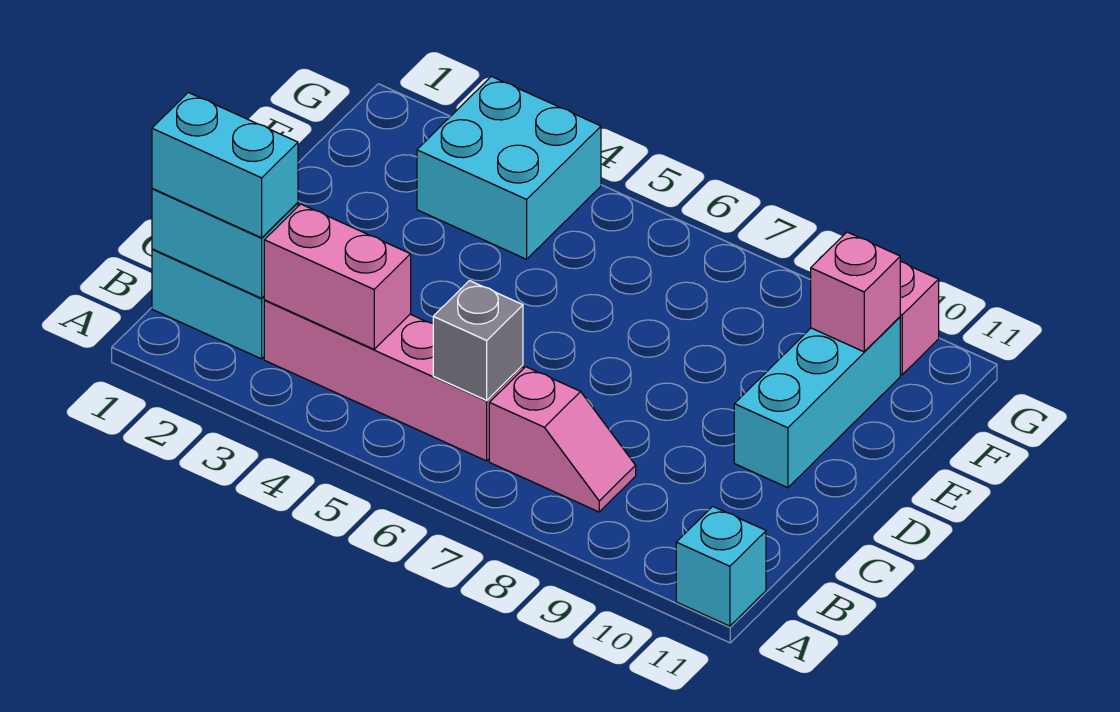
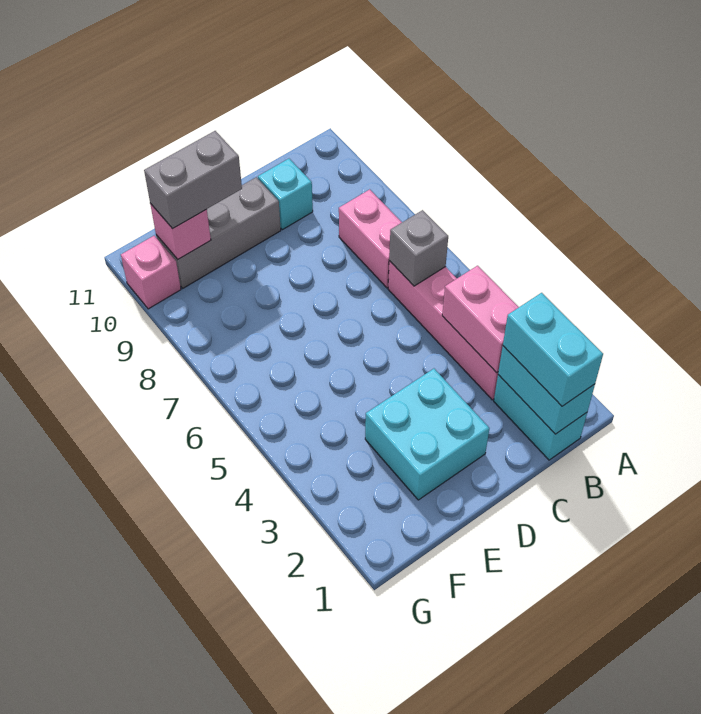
cyan brick A11 level 1 -> cyan brick C10 level 1
pink slope B7:B8 level 1 top 7 -> pink brick B7:B8 level 1
cyan brick D10:F10 level 1 -> grey brick D10:F10 level 1
none -> grey brick E10:F10 level 3
cyan brick F3:G4 level 1 -> cyan brick D2:E3 level 1

